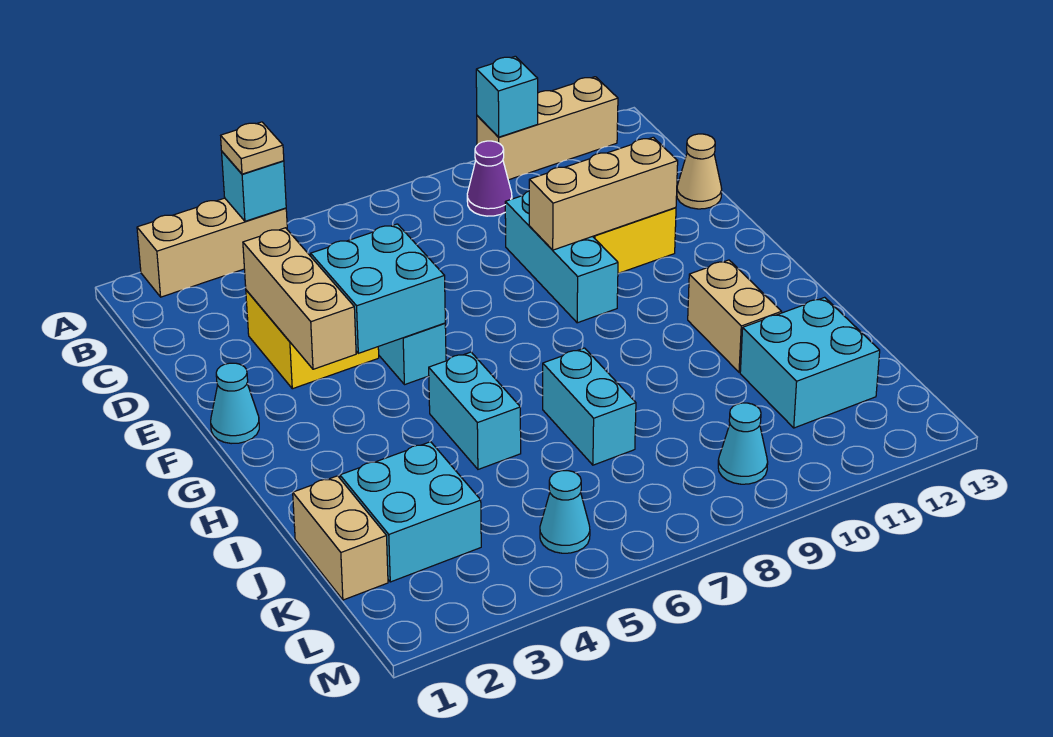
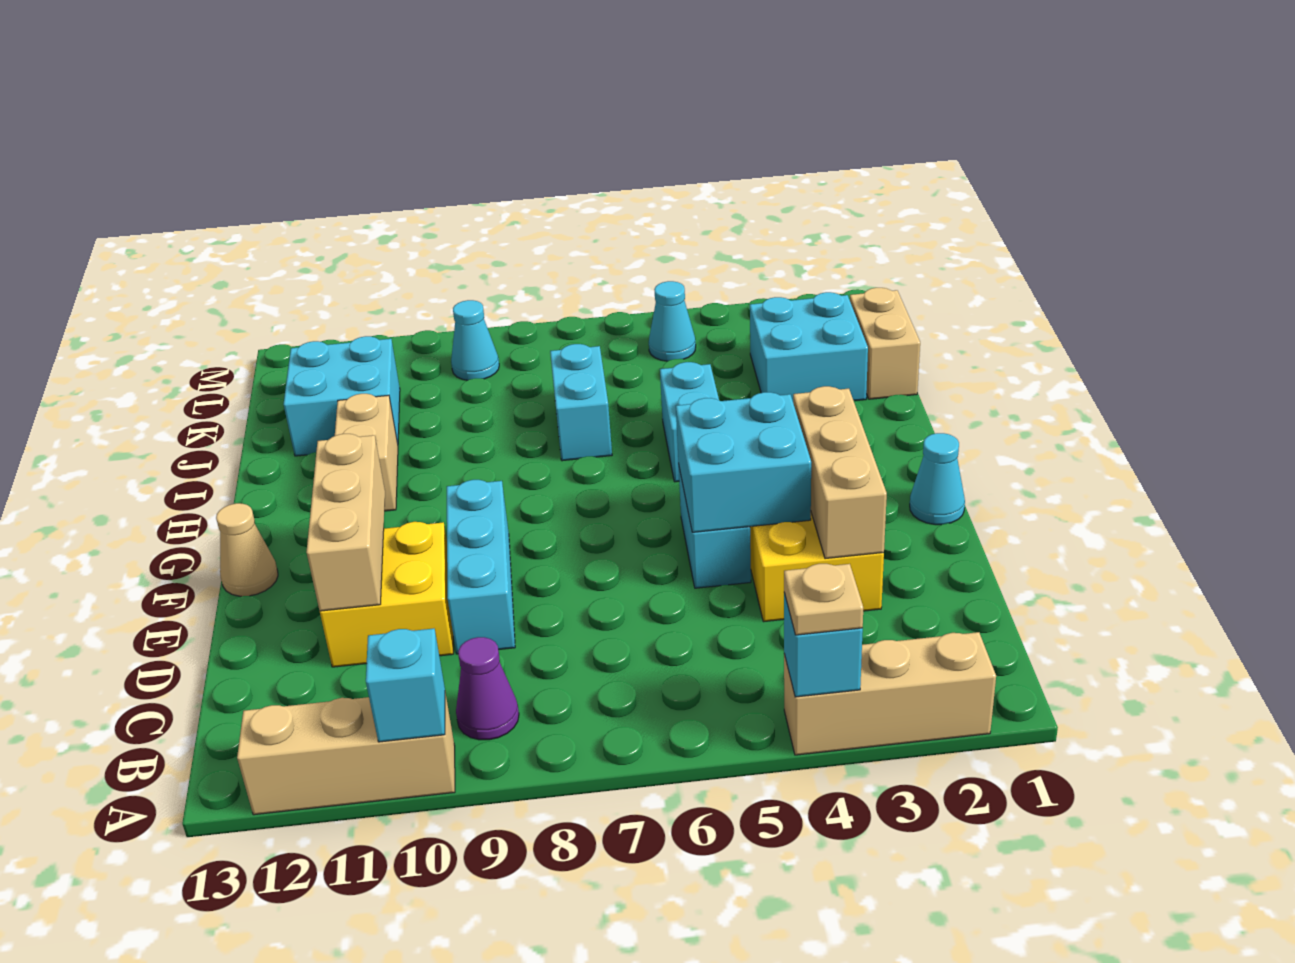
tan cone D13 level 1 -> tan cone F13 level 1
tan brick E9:E11 level 2 -> tan brick D11:F11 level 2

